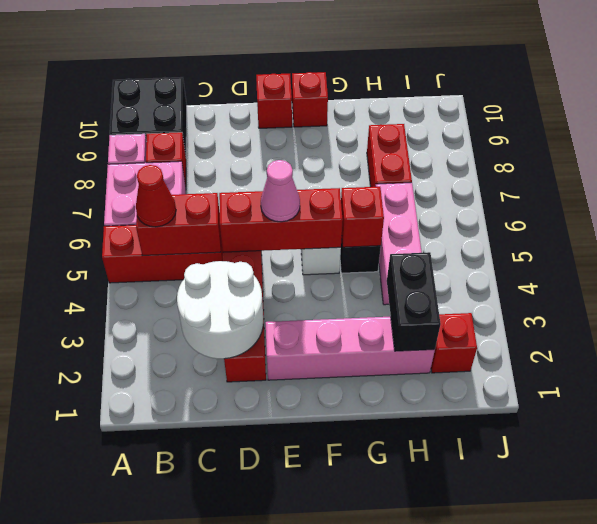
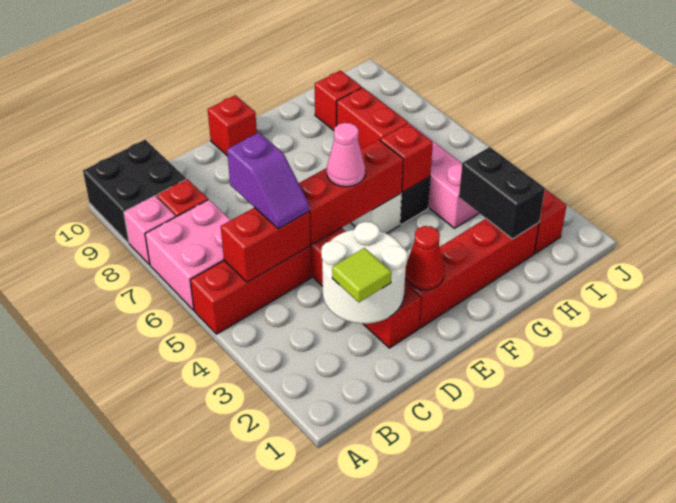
red cone B5 level 3 -> red cone E2 level 2
none -> lime tile C2 level 3
none -> purple slope C5:C6 level 3 top 6
pink brick E2:H2 level 1 -> red brick E2:H2 level 1
red brick F10 level 1 -> red brick H9 level 1

